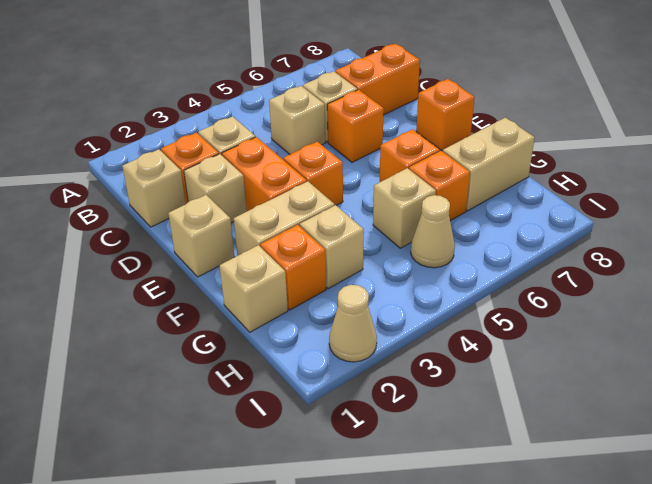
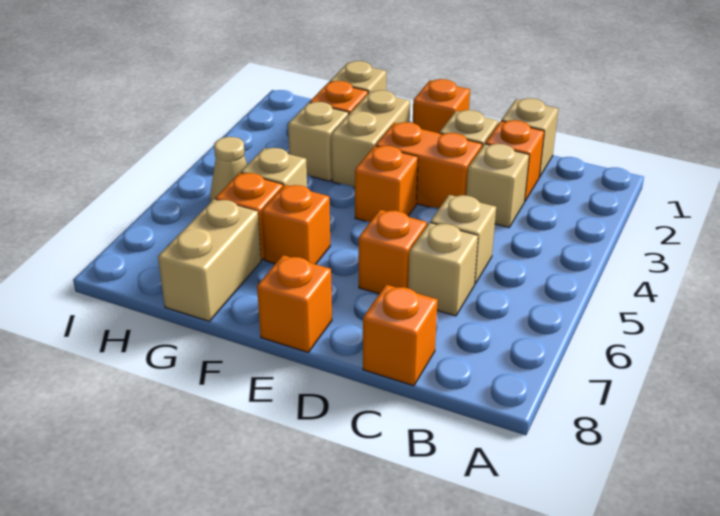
orange brick C7:C8 level 1 -> orange brick C8 level 1
tan brick E1 level 1 -> orange brick E1 level 1
tan cone I2 level 1 -> none

